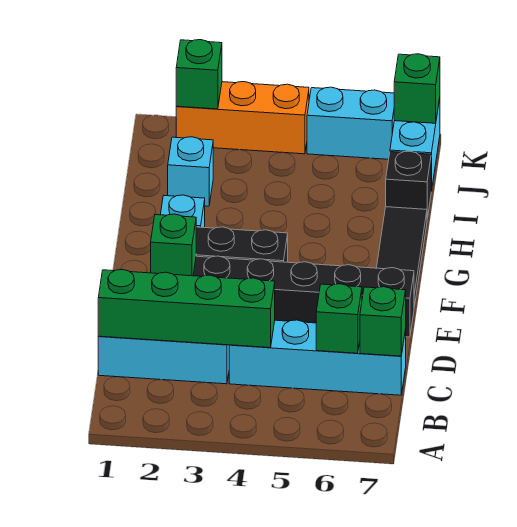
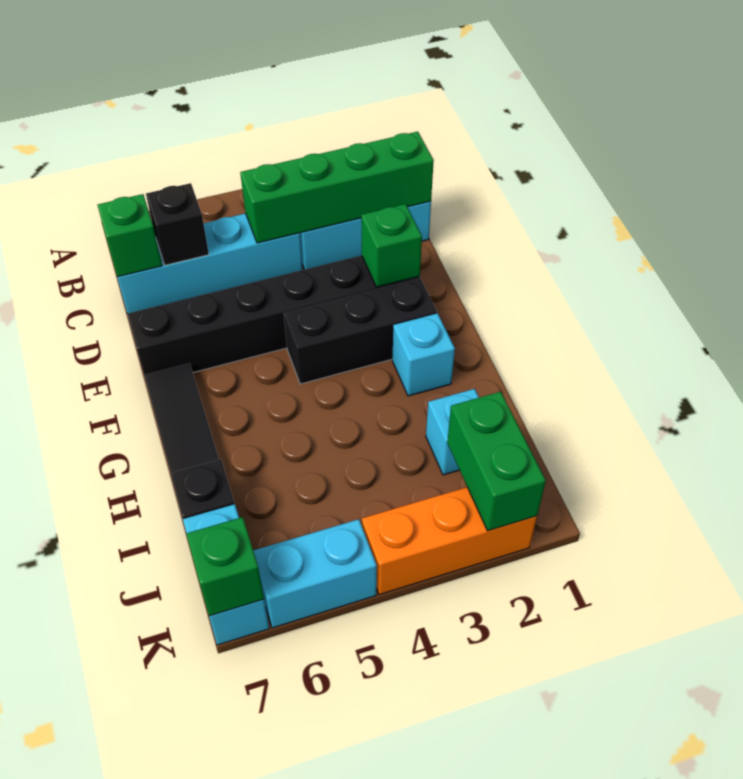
green brick C6 level 2 -> black brick C6 level 2
green brick K2 level 2 -> green brick J2:K2 level 2

